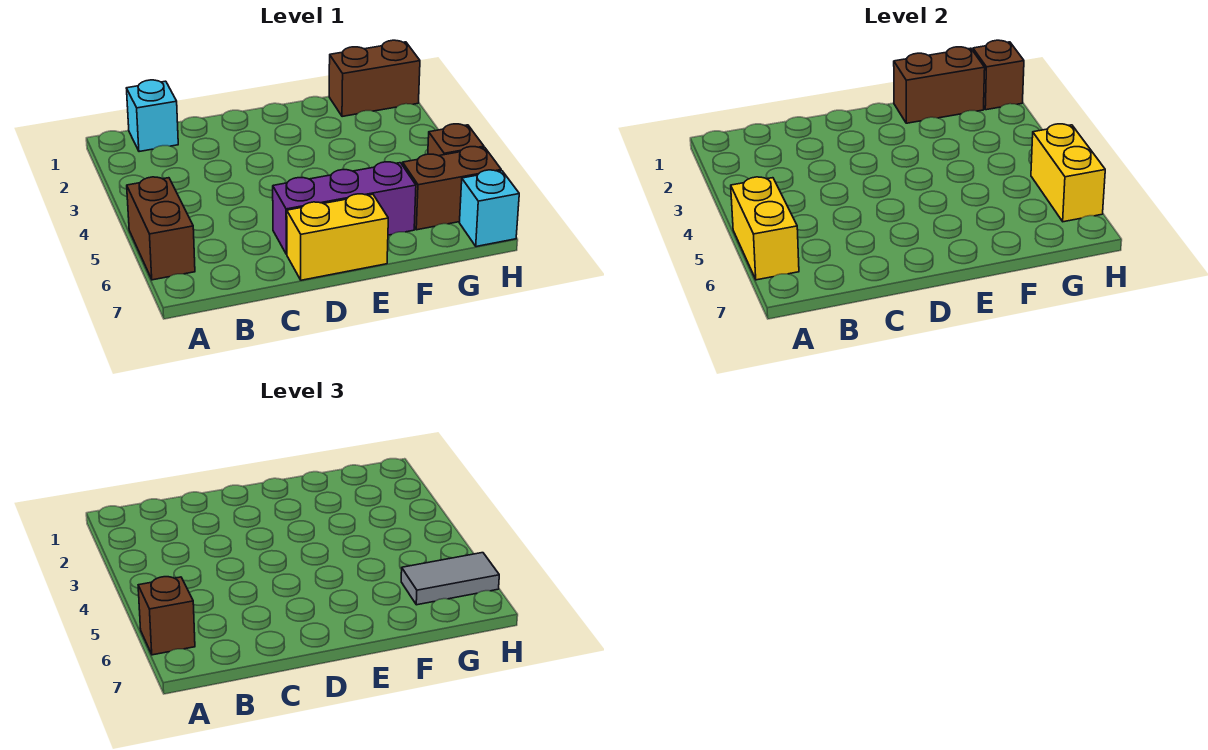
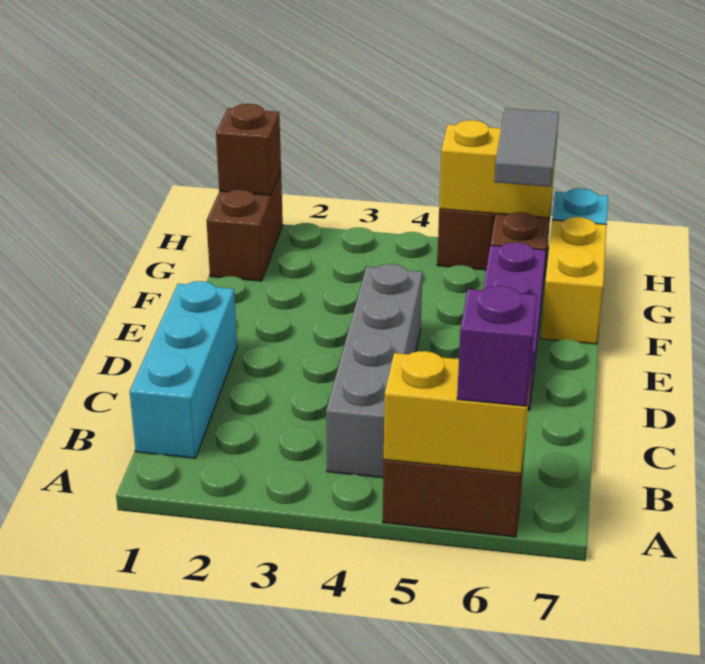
brown brick A6 level 3 -> purple brick A6 level 3
cyan brick B1 level 1 -> cyan brick B1:D1 level 1
none -> grey brick B4:E4 level 1
yellow brick D7:E7 level 1 -> yellow brick F7:G7 level 1
brown brick F1:G1 level 2 -> none

